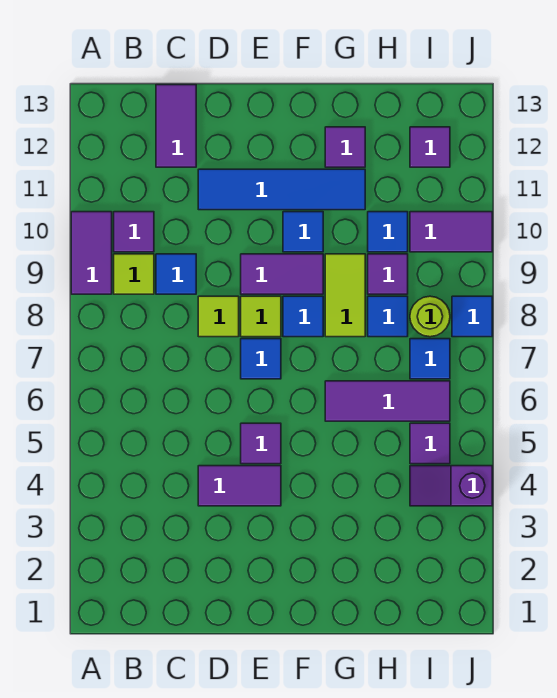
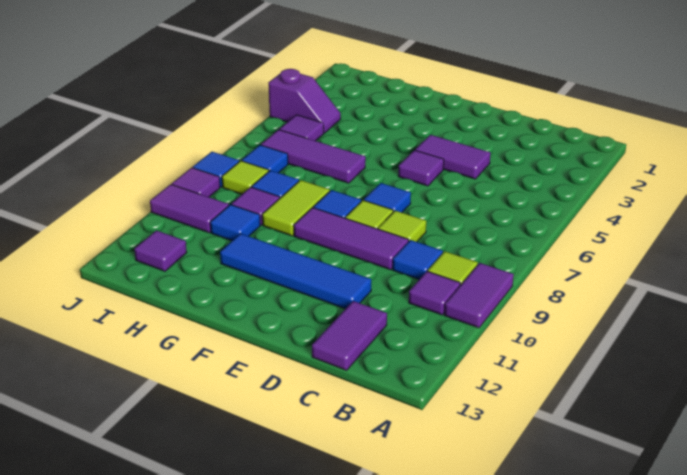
purple tile E9:F9 level 1 -> purple tile D9:F9 level 1
blue tile F10 level 1 -> none
purple tile G12 level 1 -> purple tile J9 level 1
lime round brick I8 level 1 -> lime tile I8 level 1

